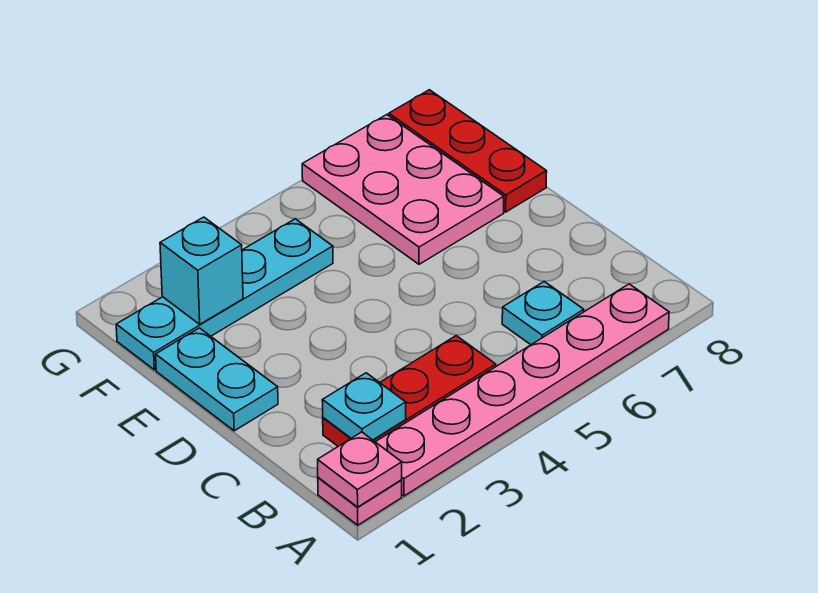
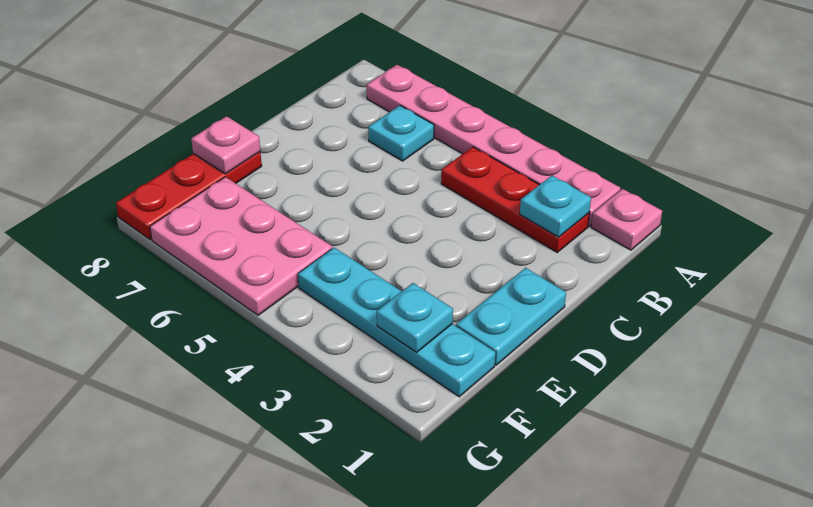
pink plate A1 level 2 -> pink plate E8 level 2
pink plate E6:G7 level 1 -> pink plate F5:G7 level 1
cyan brick F2 level 2 -> cyan plate F2 level 2

